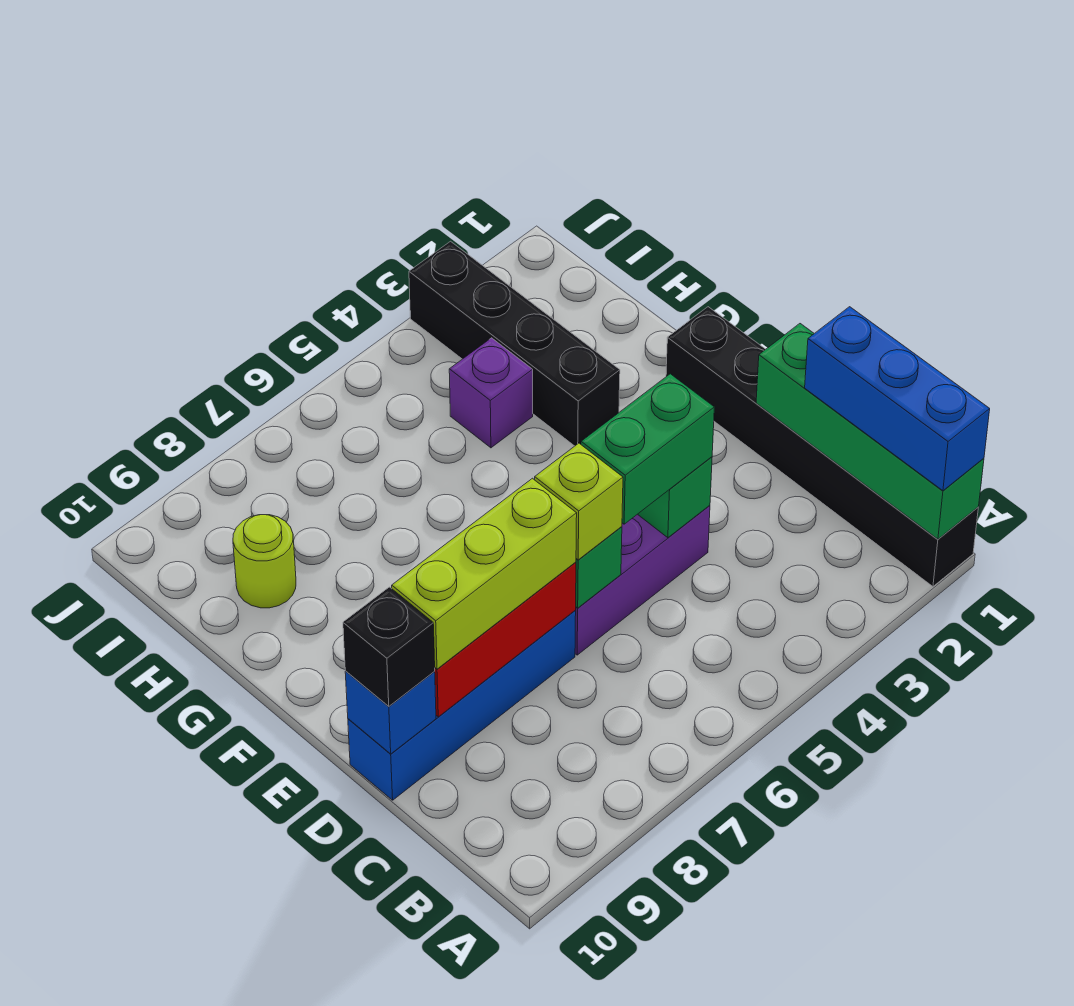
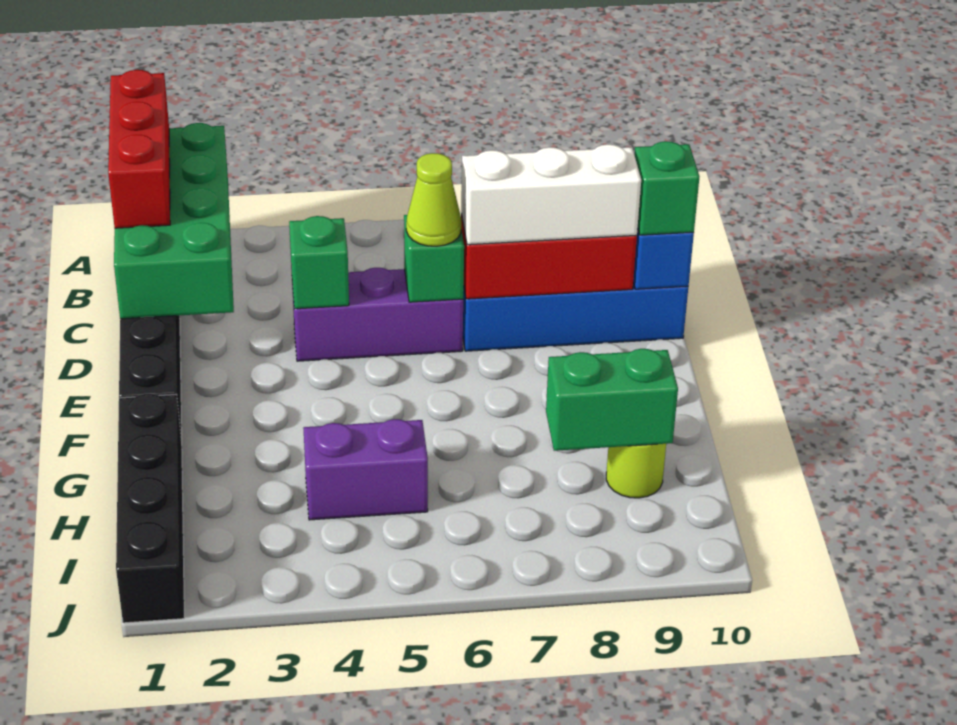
green brick A1:D1 level 2 -> green brick A1:D2 level 2
blue brick A1:C1 level 3 -> red brick A1:C1 level 3
green brick D4:D5 level 3 -> green brick H8:H9 level 2
lime brick D6 level 3 -> lime cone D6 level 3
lime brick D7:D9 level 3 -> white brick D7:D9 level 3
black brick D10 level 3 -> green brick D10 level 3
black brick G3:J3 level 1 -> black brick G1:J1 level 1
purple brick H4 level 1 -> purple brick H4:H5 level 1

